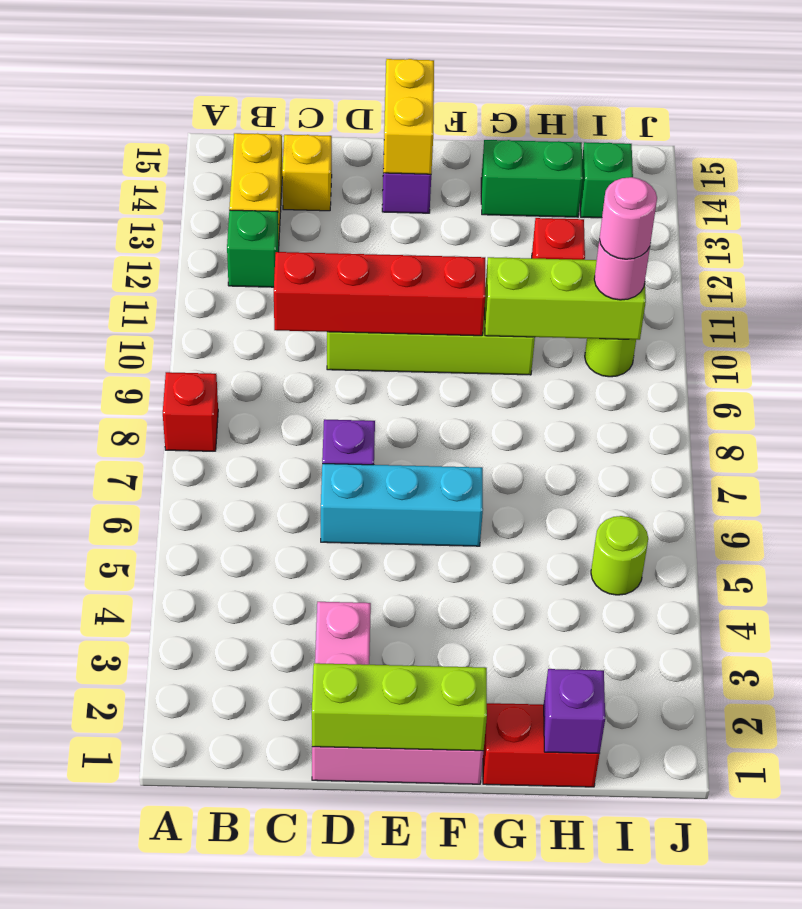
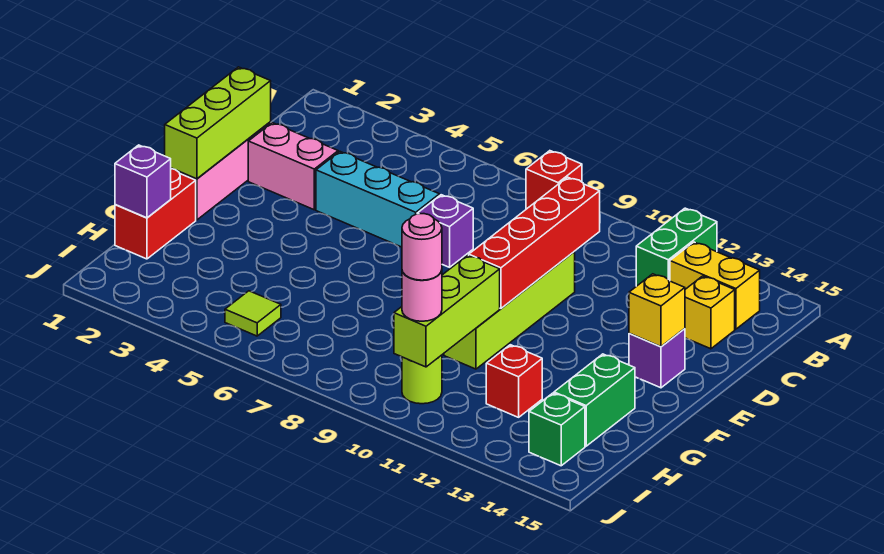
green brick B12 level 1 -> green brick A12:B12 level 1
cyan brick D6:F6 level 1 -> cyan brick D4:D6 level 1
yellow brick E14:E15 level 2 -> yellow brick E14 level 2
lime round brick I5 level 1 -> lime tile I5 level 1

